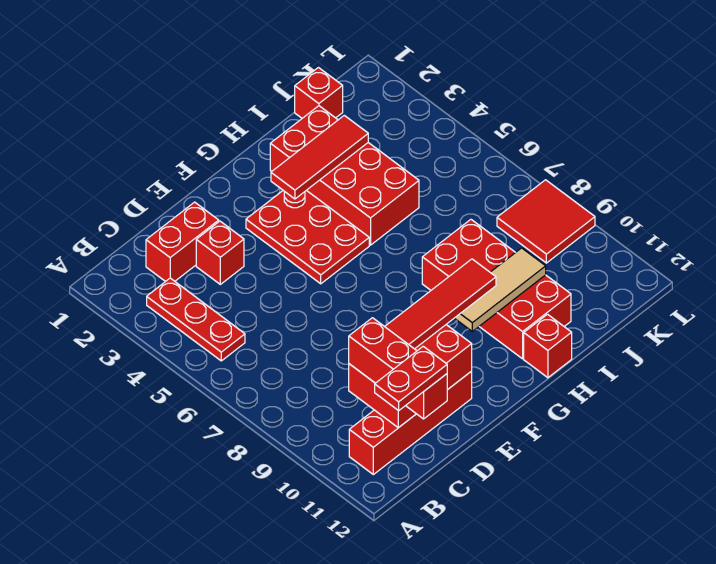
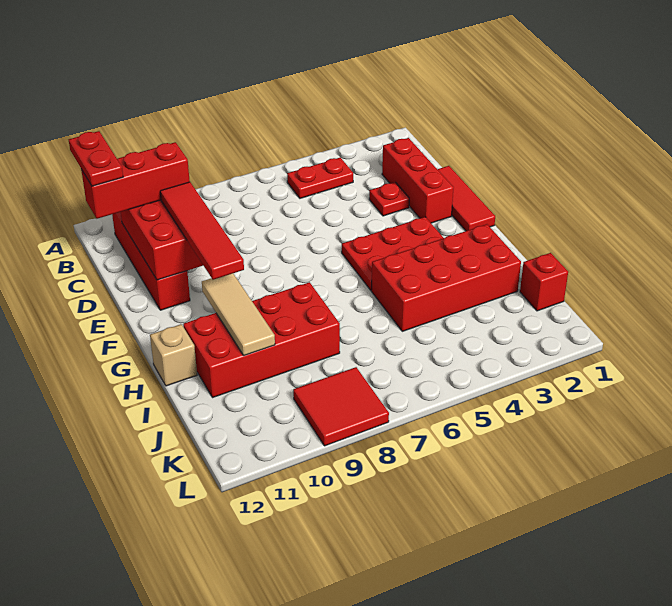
red plate B3:B5 level 1 -> red plate B4:B5 level 1
red brick C2:D2 level 1 -> red brick C2:E2 level 1
red brick D3 level 1 -> red plate D3 level 1
red tile G3:I3 level 2 -> red tile D1:F1 level 1
red brick H12 level 1 -> tan brick H12 level 1

